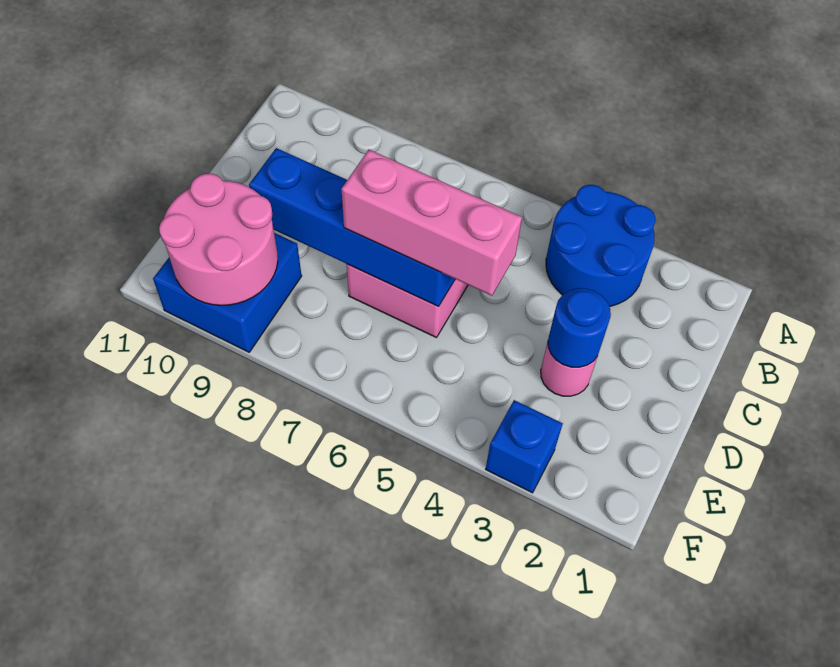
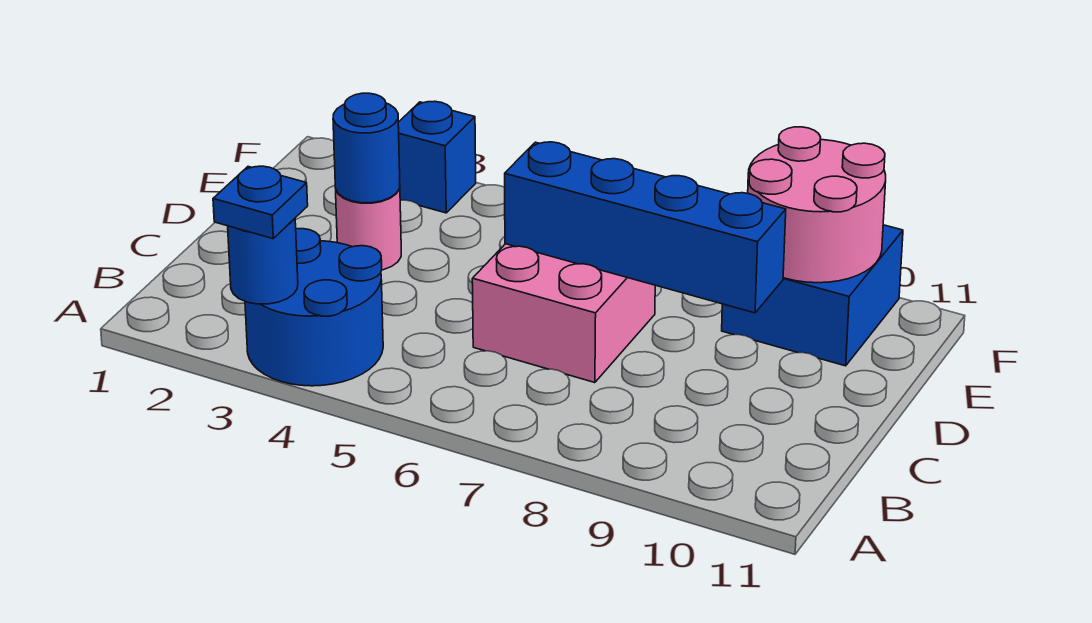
none -> blue round brick A3 level 2
none -> blue plate A3 level 3
pink brick D5:D7 level 3 -> none

